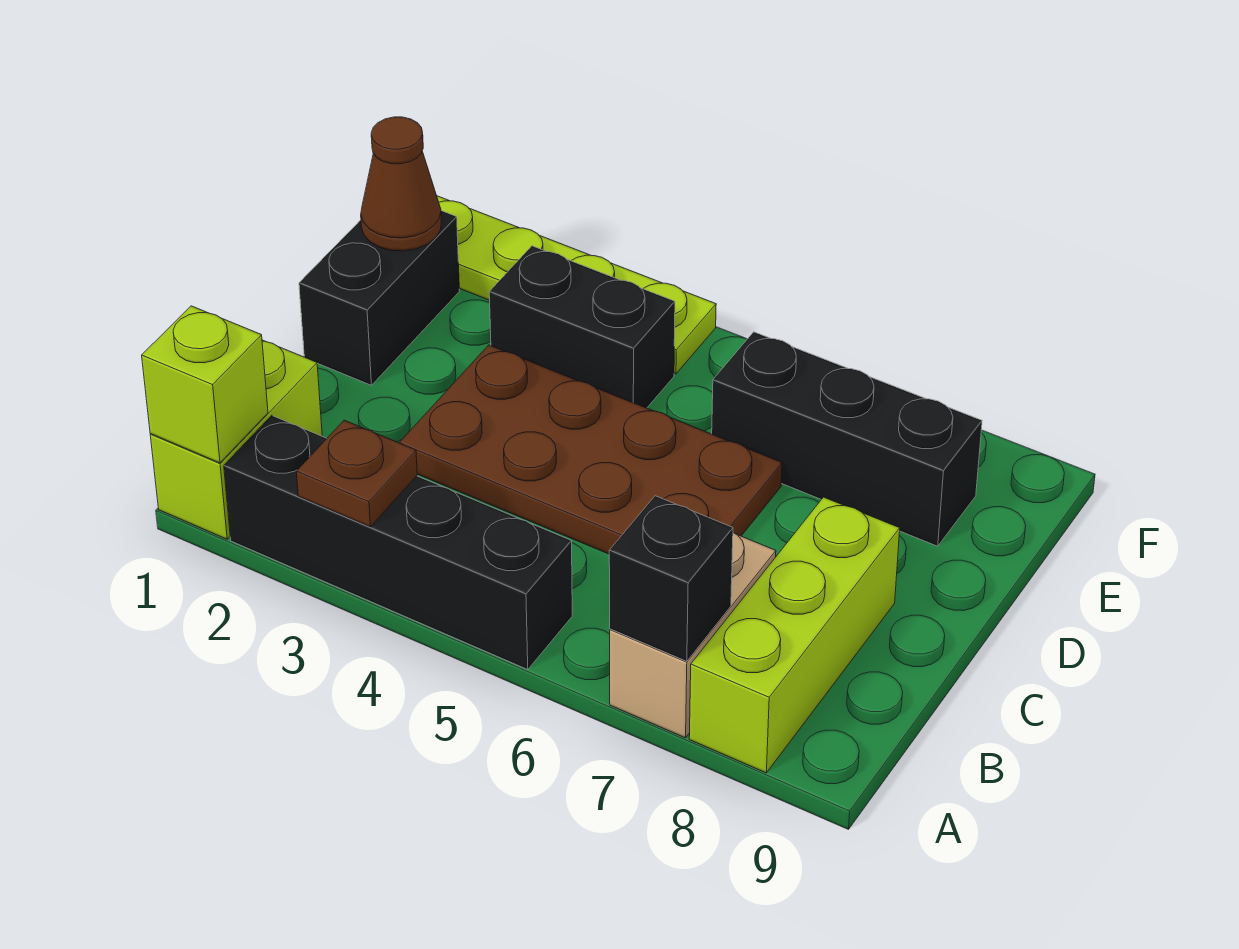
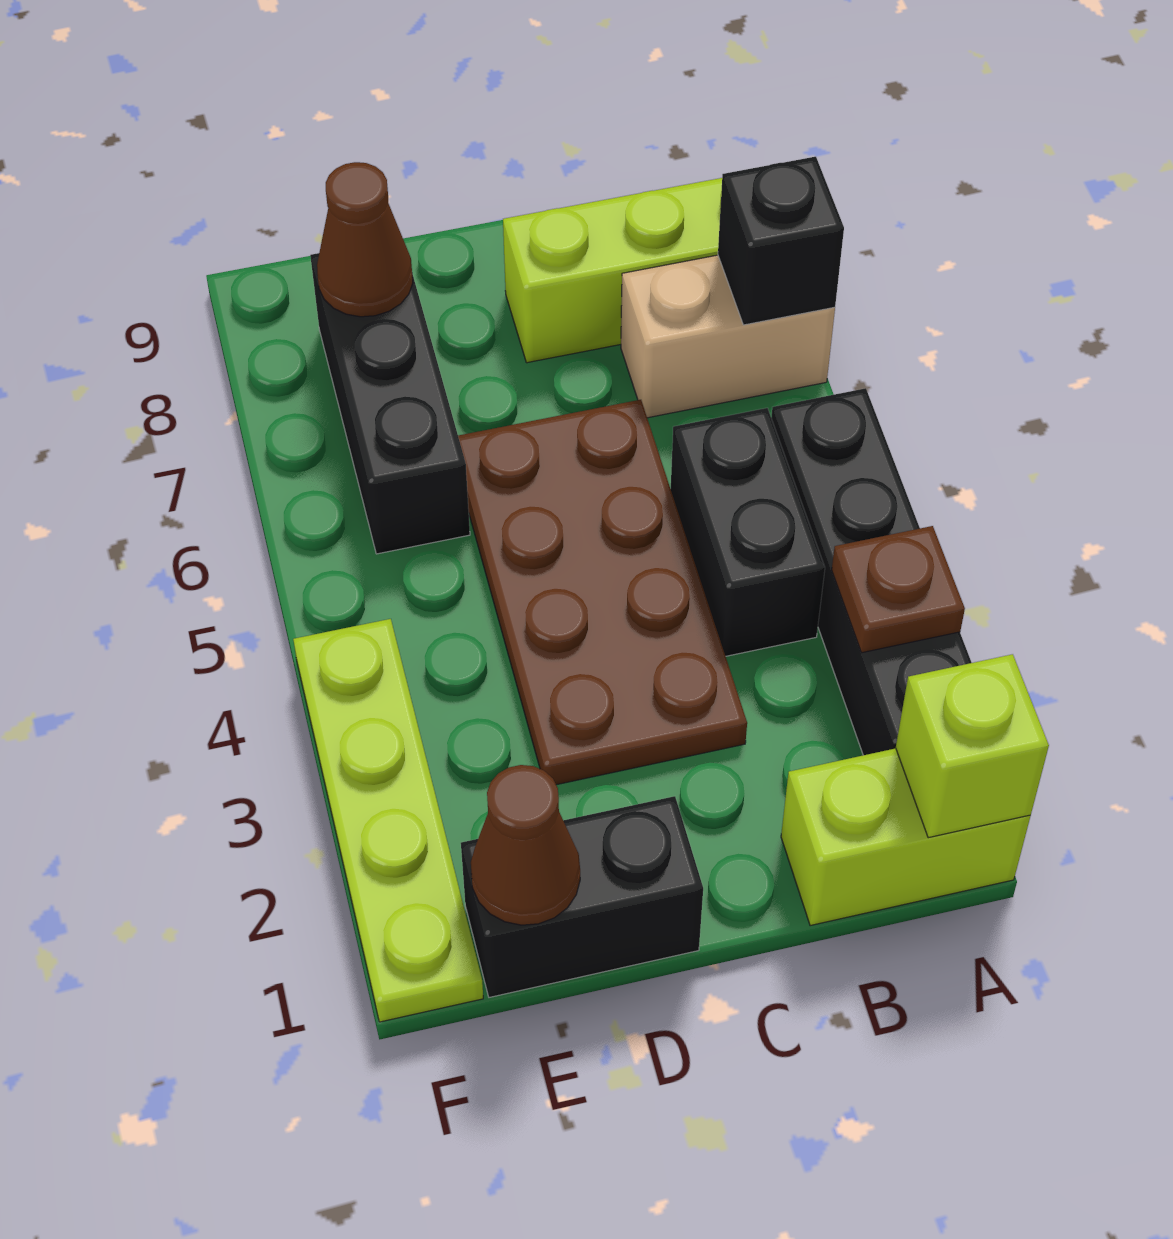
black brick E3:E4 level 1 -> black brick B4:B5 level 1
none -> brown cone E8 level 2

